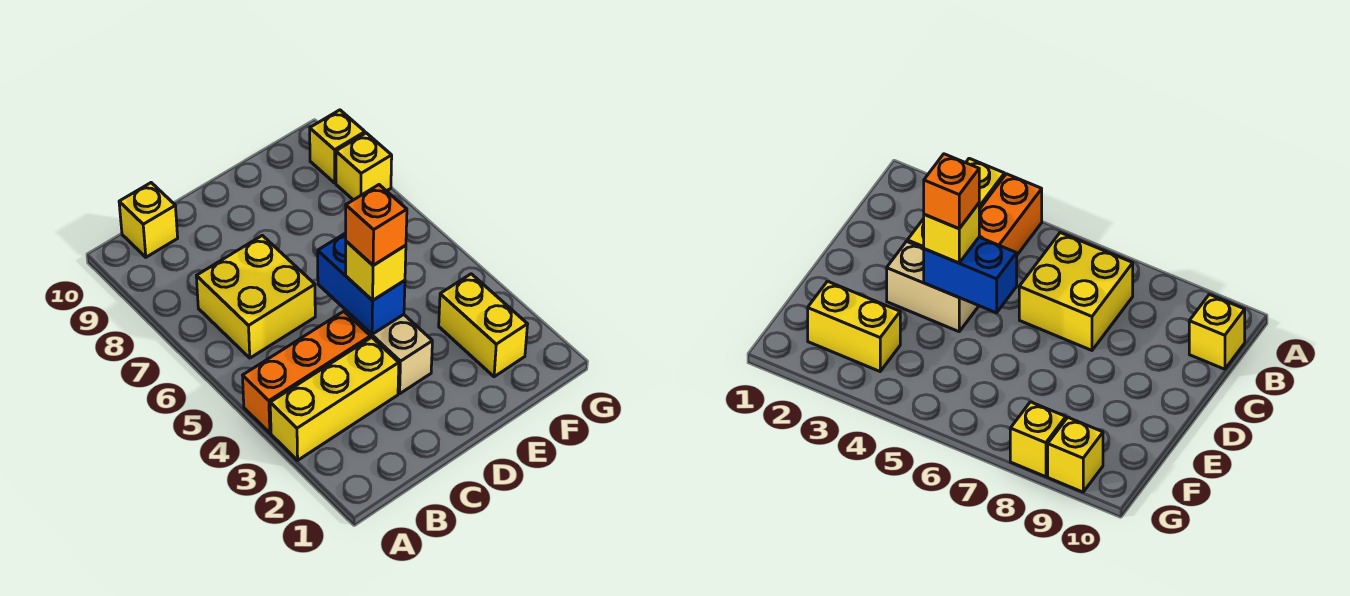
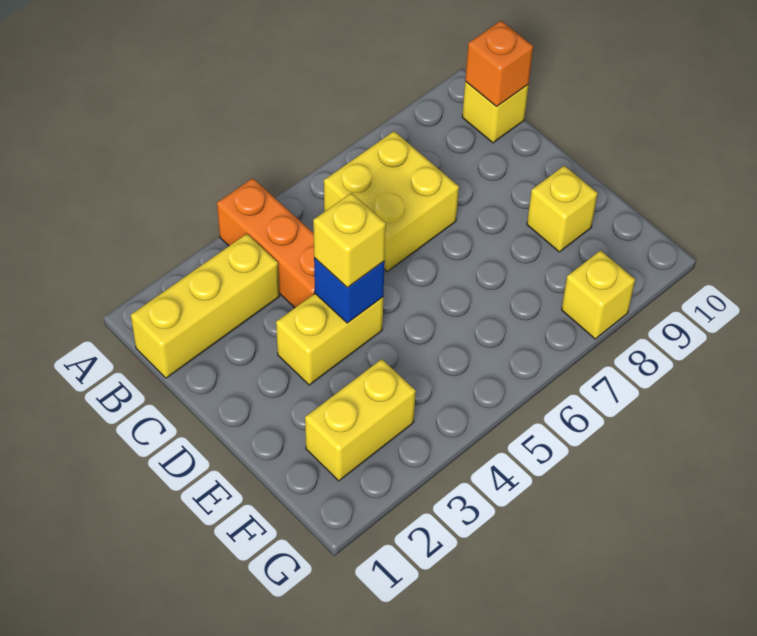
yellow brick A3:C3 level 1 -> yellow brick B1:B3 level 1
tan brick D3:D4 level 1 -> yellow brick D3:D4 level 1
blue brick D4:D5 level 2 -> blue brick D4 level 2
orange brick D4 level 4 -> orange brick B10 level 2
yellow brick G9 level 1 -> yellow brick E9 level 1

